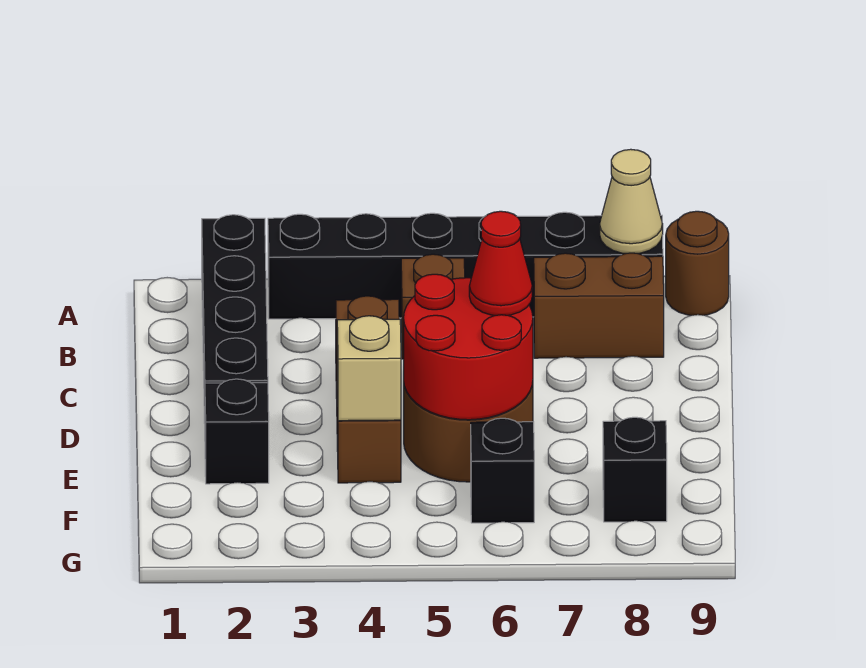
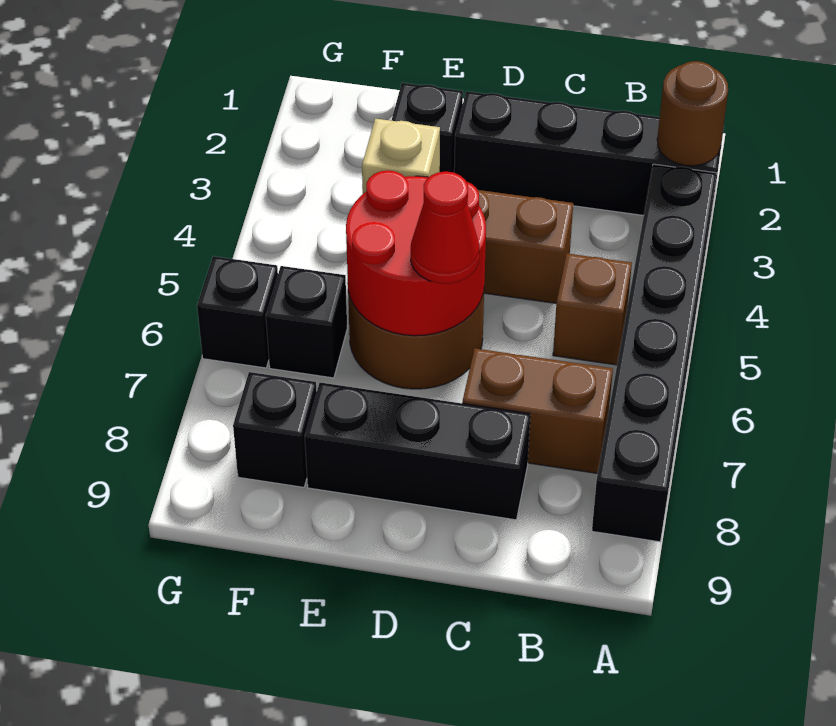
tan cone A8 level 2 -> none
brown round brick A9 level 1 -> brown round brick A2 level 2
brown brick B7:B8 level 1 -> brown brick B7:C7 level 1
none -> black brick C8:E8 level 1
none -> black brick G6 level 1

